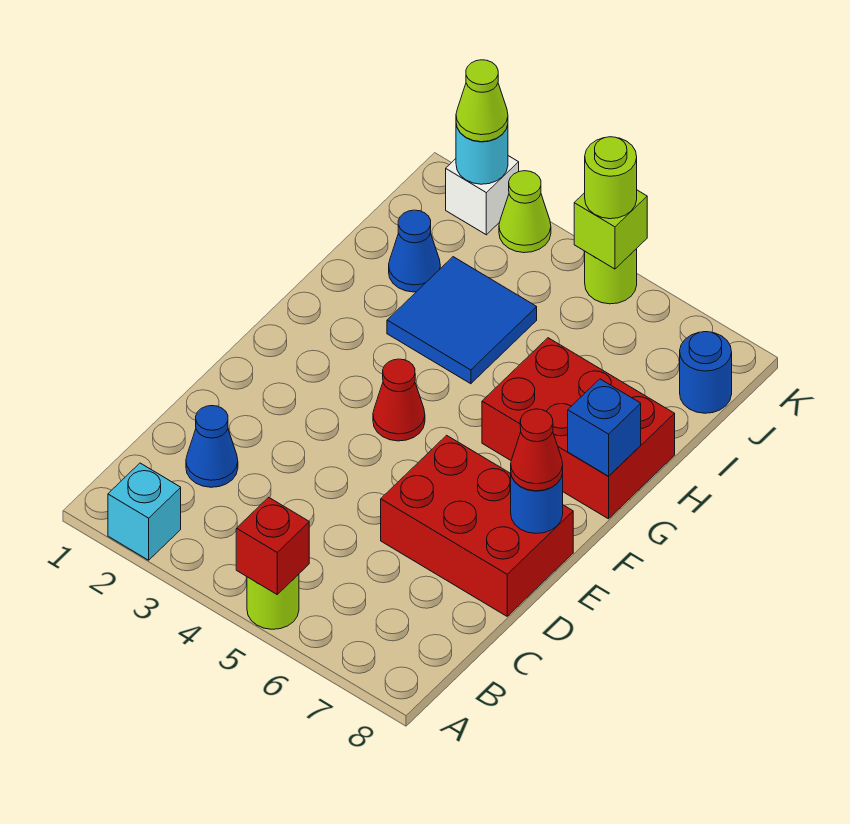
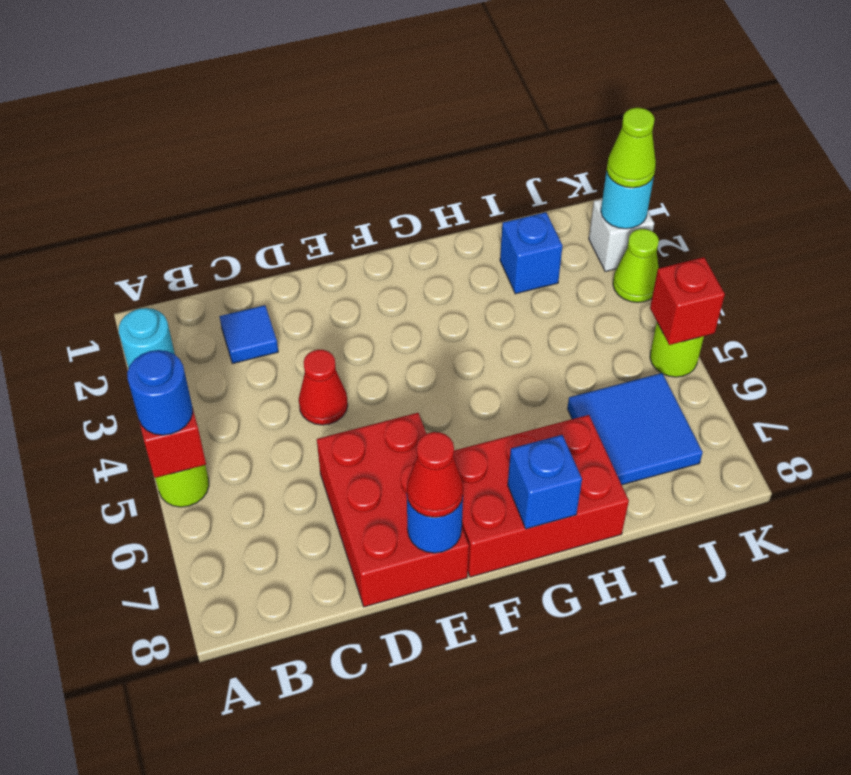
cyan brick A2 level 1 -> cyan round brick A2 level 1
blue cone C2 level 1 -> blue tile C2 level 1
red cone F4 level 1 -> red cone D4 level 1
red brick G6:H8 level 1 -> red brick F7:H8 level 1
blue tile H3:I4 level 1 -> blue tile I6:J7 level 1
blue cone I2 level 1 -> blue brick I2 level 1
blue round brick J8 level 1 -> blue round brick A5 level 3
lime brick K5 level 2 -> red brick K5 level 2
lime round brick K5 level 3 -> none

